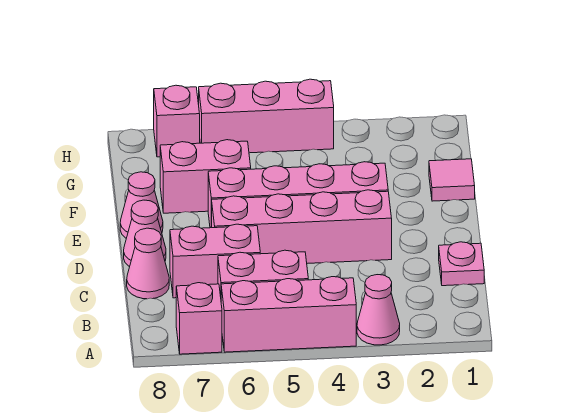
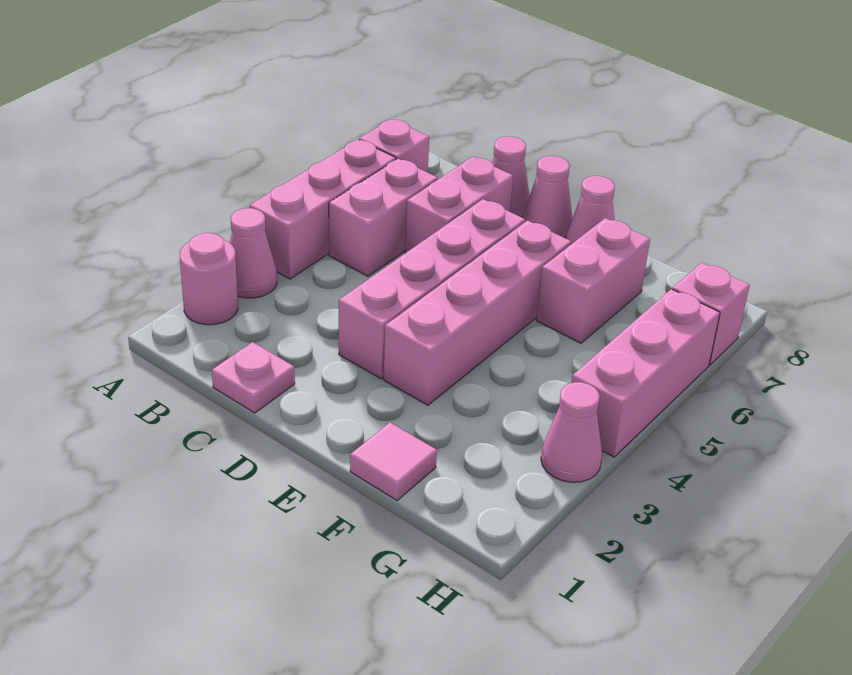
none -> pink round brick A2 level 1
none -> pink cone H3 level 1

